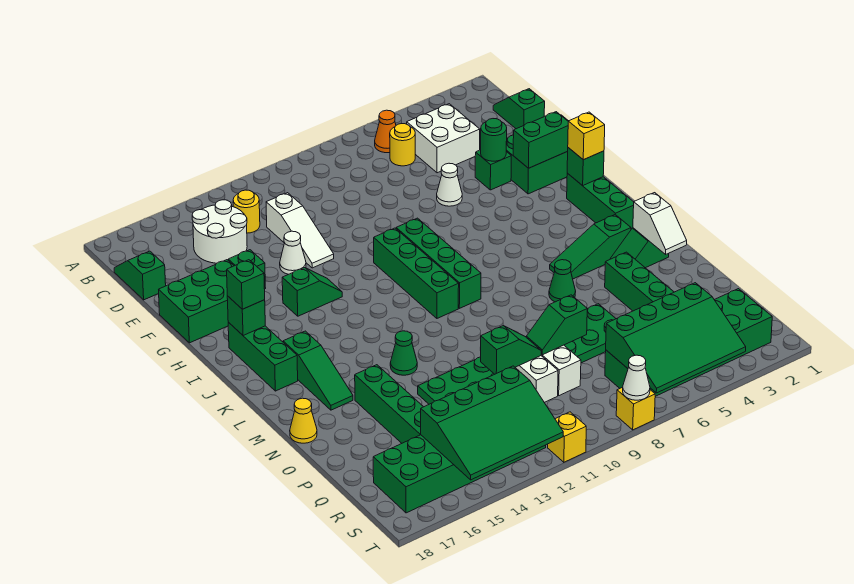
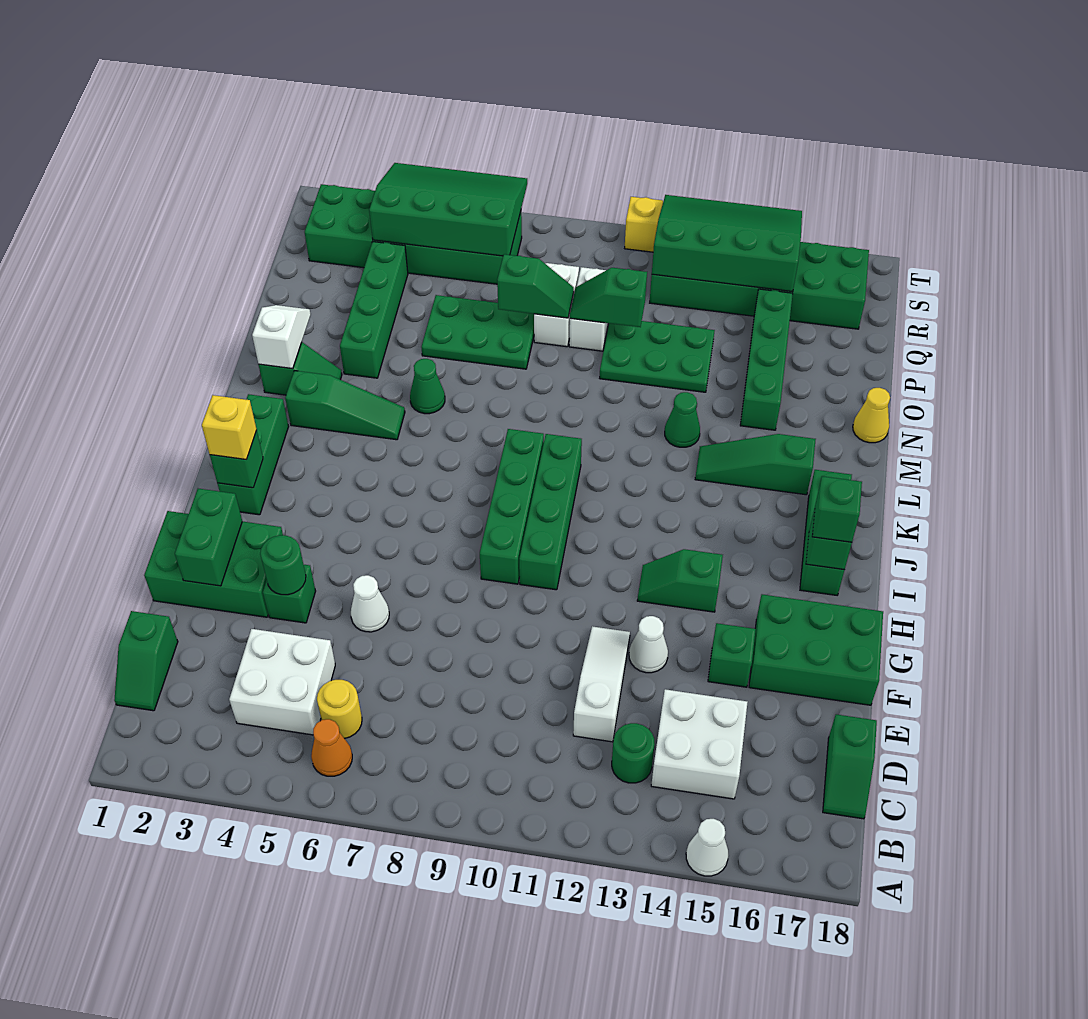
yellow round brick C13 level 1 -> green round brick C13 level 1
white round brick C14:D15 level 1 -> white brick C14:D15 level 1
green brick G2:G3 level 2 -> green brick F2:G2 level 2
green slope K16:M16 level 1 top K -> green slope L14:L16 level 1 top 16
yellow brick T8 level 1 -> none
white cone T8 level 2 -> white cone A15 level 1

